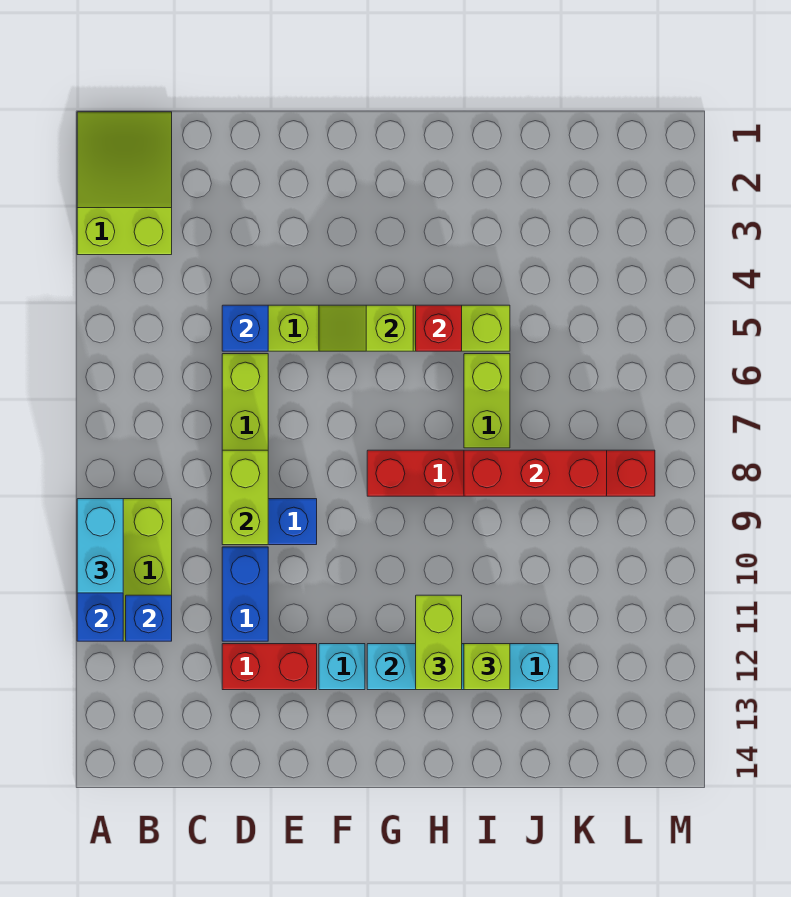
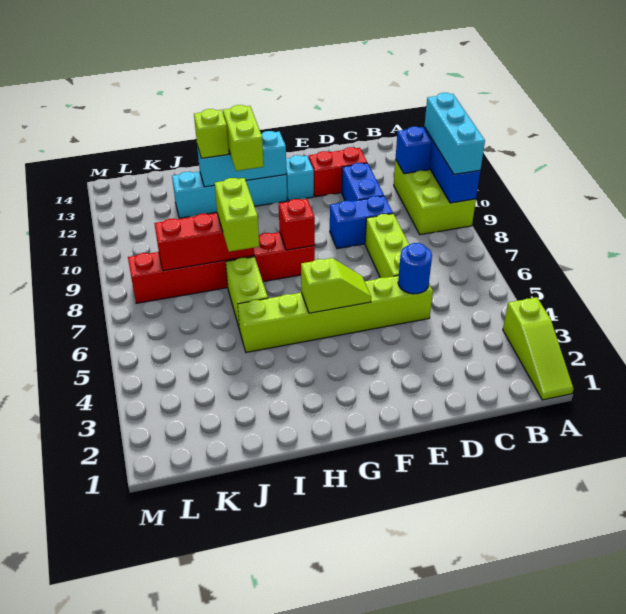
lime slope A1:B3 level 1 top 3 -> lime slope A1:A3 level 1 top 3
cyan brick A9:A10 level 3 -> cyan brick A9:A11 level 3
blue brick D5 level 2 -> blue round brick D5 level 2
lime brick D8:D9 level 2 -> lime brick I7:I8 level 3
red brick H5 level 2 -> red brick G8 level 2

